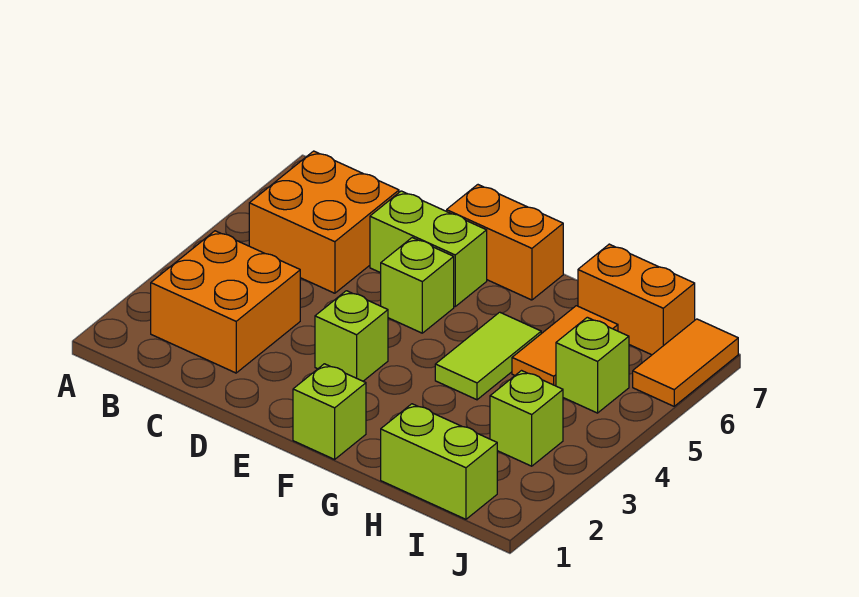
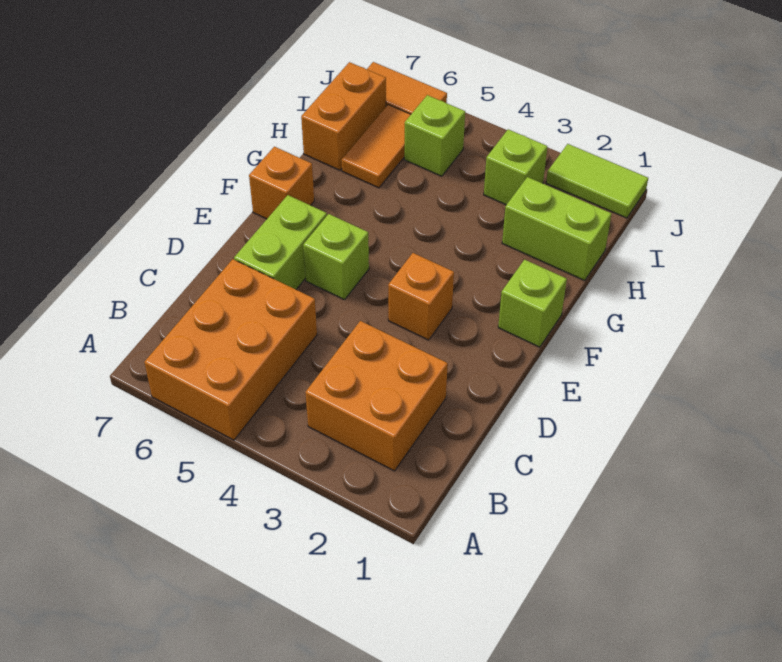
orange brick B5:C6 level 1 -> orange brick A5:C6 level 1
lime brick E3 level 1 -> orange brick E3 level 1
orange brick E7:F7 level 1 -> orange brick F7 level 1
lime tile G4:G5 level 1 -> lime tile J1:J2 level 1
lime brick H1:I1 level 1 -> lime brick H1:H2 level 1
orange tile H5:H6 level 1 -> orange tile H6:I6 level 1

